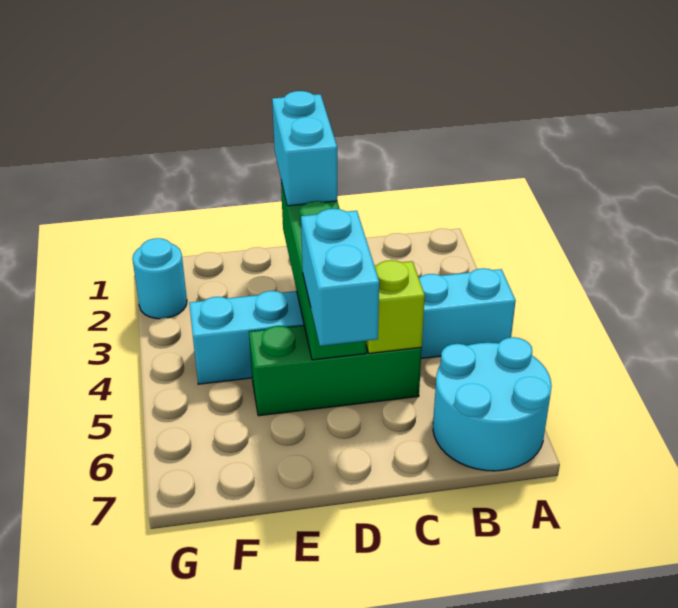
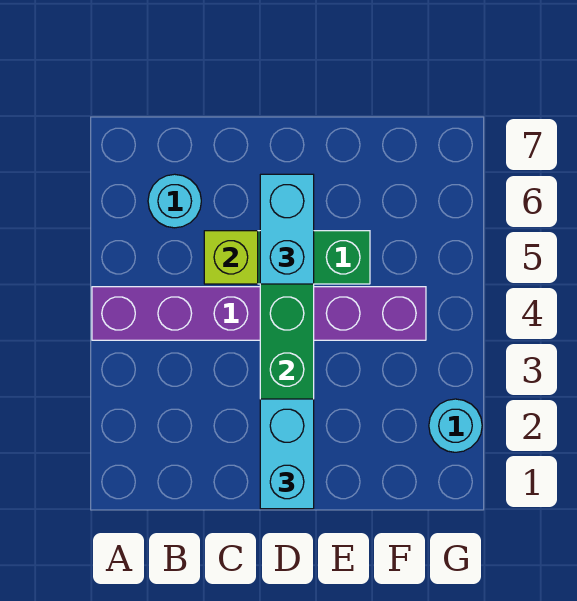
cyan brick A4:F4 level 1 -> purple brick A4:F4 level 1
cyan round brick A6:B7 level 1 -> cyan round brick B6 level 1

